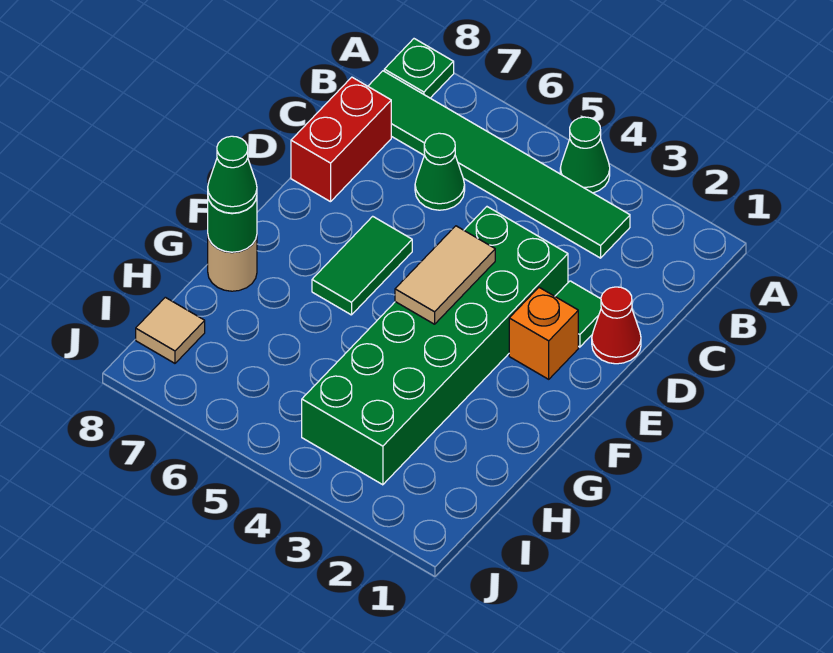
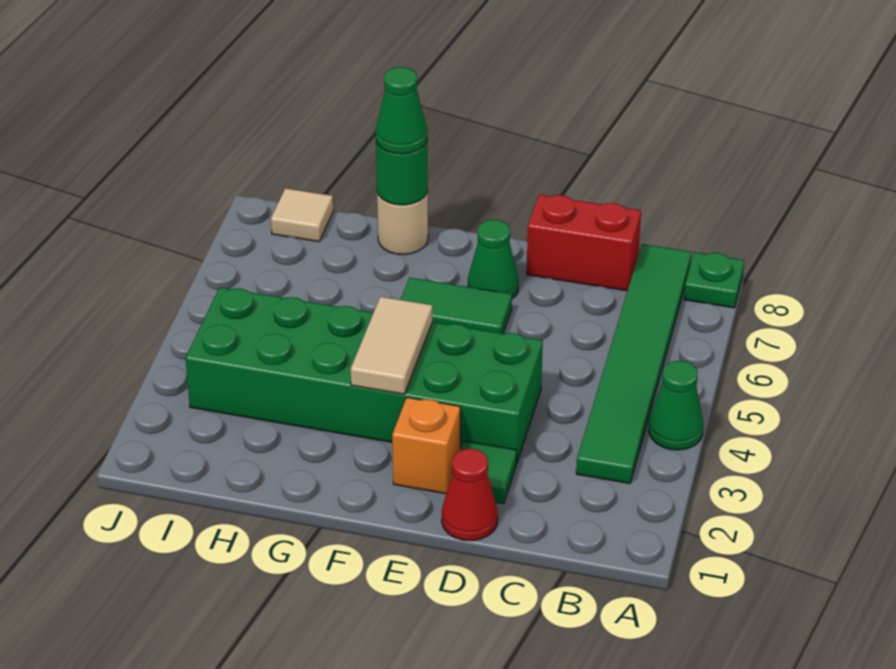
green cone C6 level 1 -> green cone E7 level 1
tan tile E4:F4 level 2 -> tan tile F3:F4 level 2

